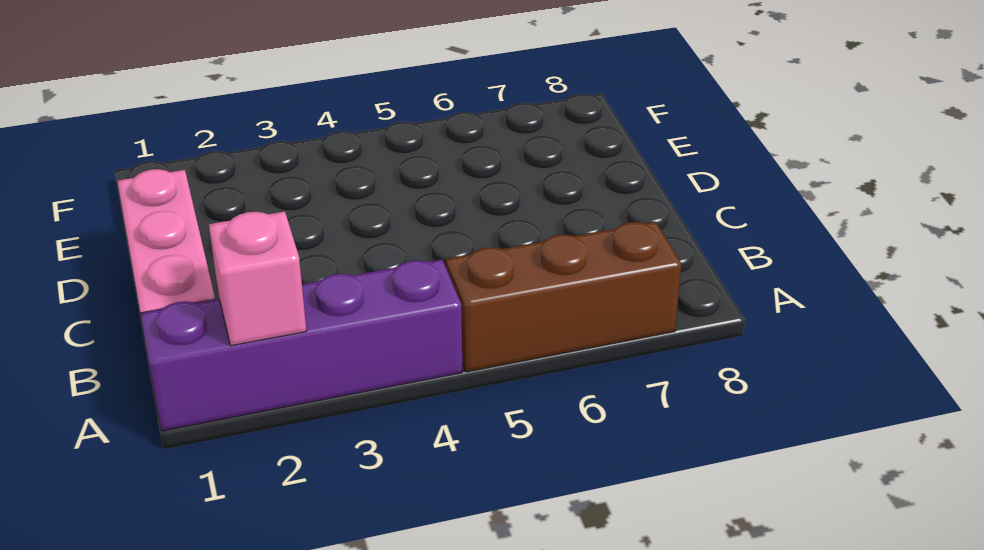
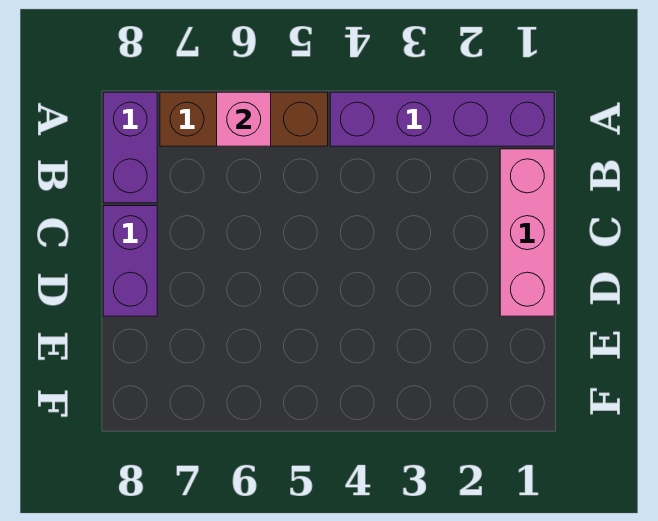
pink brick A2 level 2 -> pink brick A6 level 2
none -> purple brick A8:B8 level 1
none -> purple brick C8:D8 level 1

